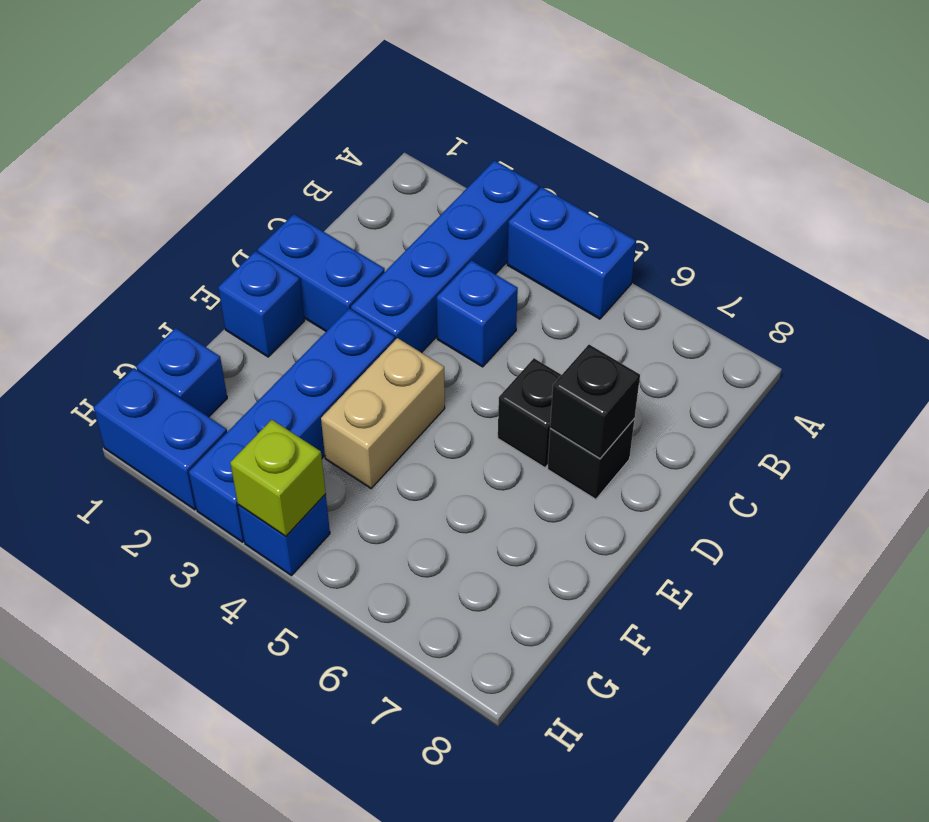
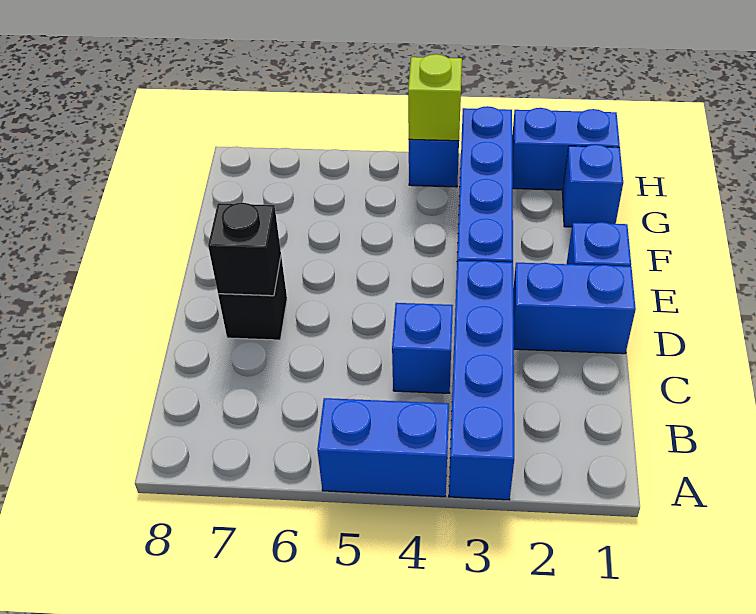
black brick D6 level 1 -> none
tan brick E4:F4 level 1 -> none

